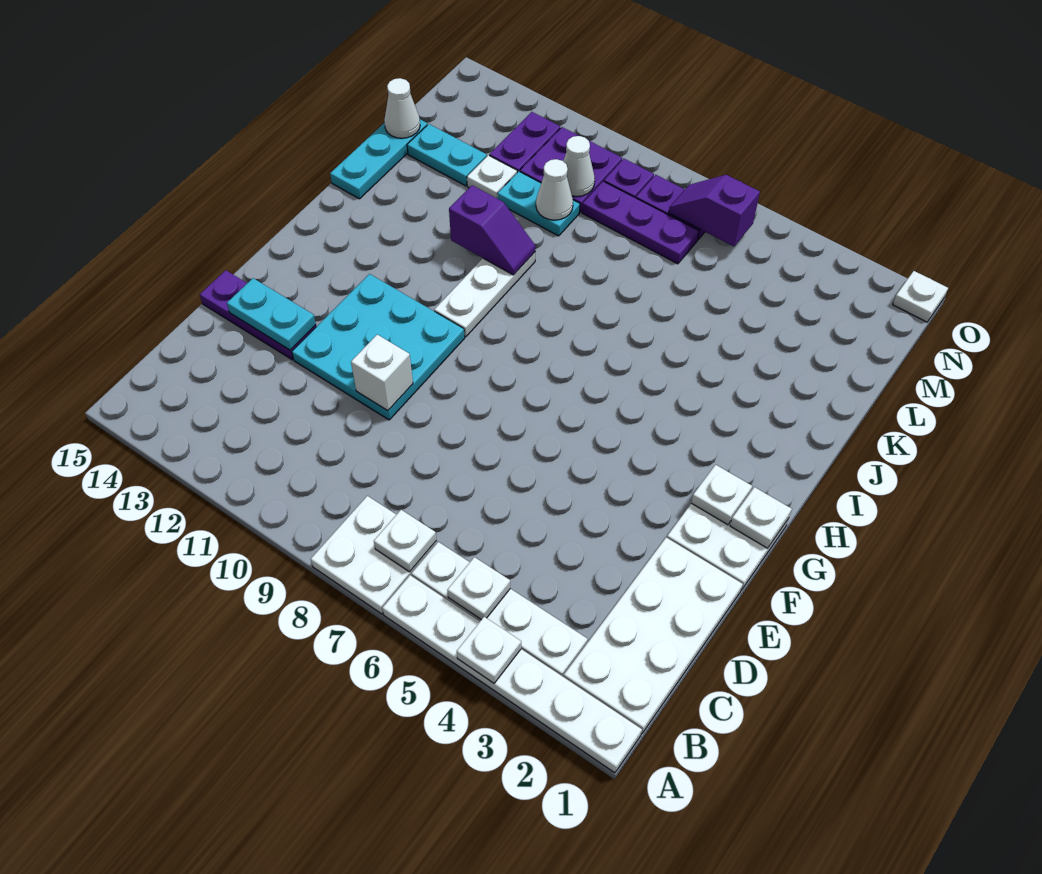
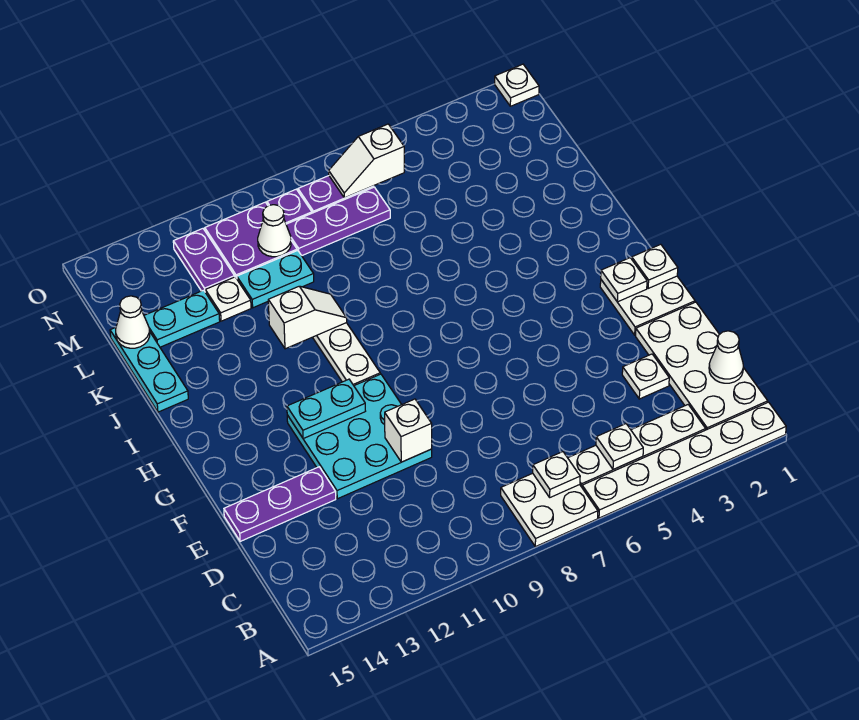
white plate A4 level 2 -> white plate D3 level 1
cyan plate E13:E14 level 2 -> cyan plate G11:G12 level 2
purple slope J10:J11 level 2 top 11 -> white slope J10:J11 level 2 top 11
white cone L10 level 2 -> white cone C1 level 2
purple slope N6:N7 level 2 top 6 -> white slope N6:N7 level 2 top 6

